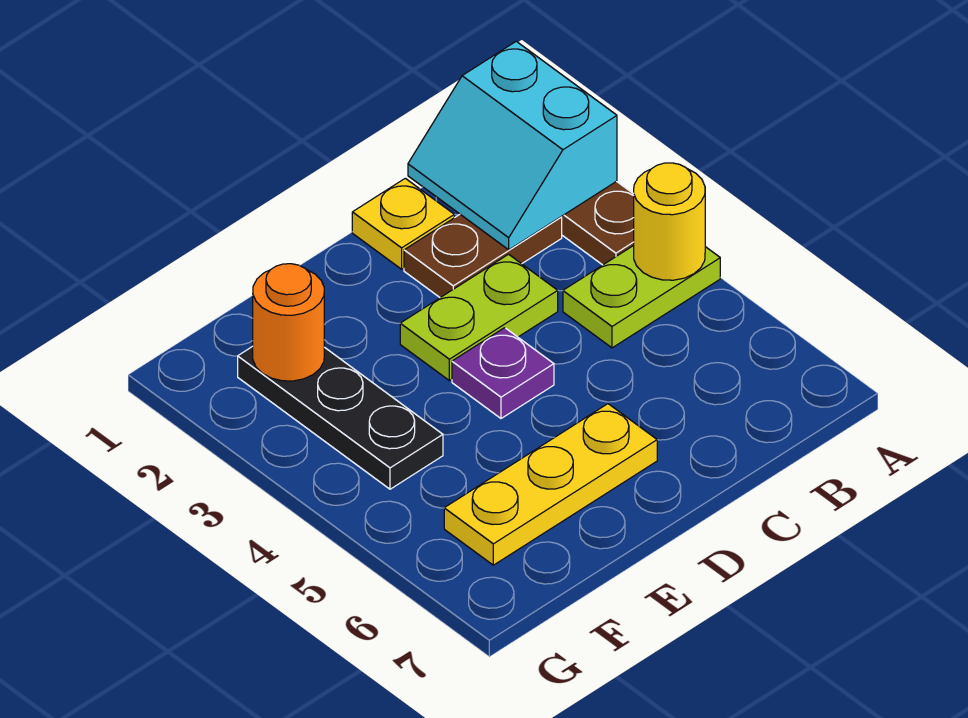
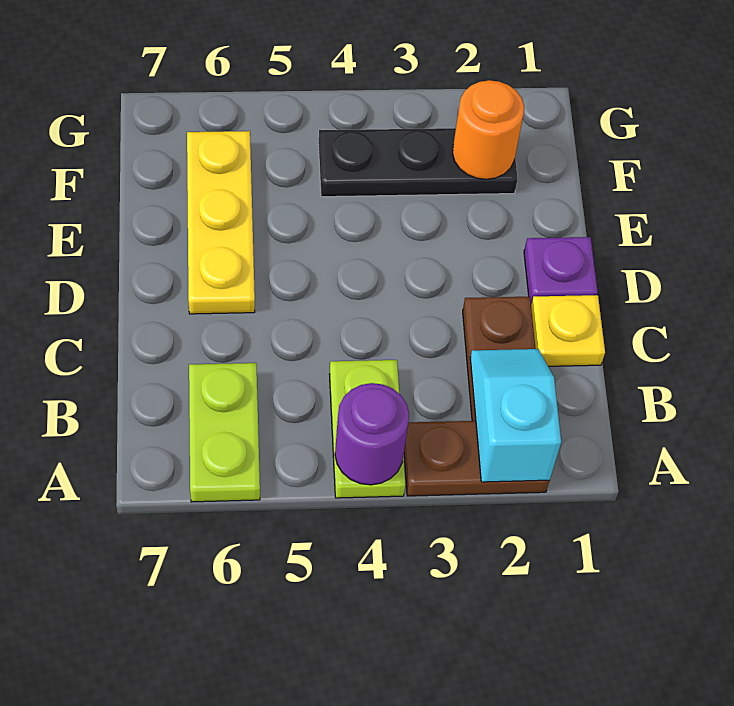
cyan slope A1:B2 level 2 top A -> cyan slope A2:B2 level 2 top A
yellow round brick A4 level 2 -> purple round brick A4 level 2
lime plate C3:D3 level 1 -> lime plate A6:B6 level 1
purple plate D4 level 1 -> purple plate D1 level 1

